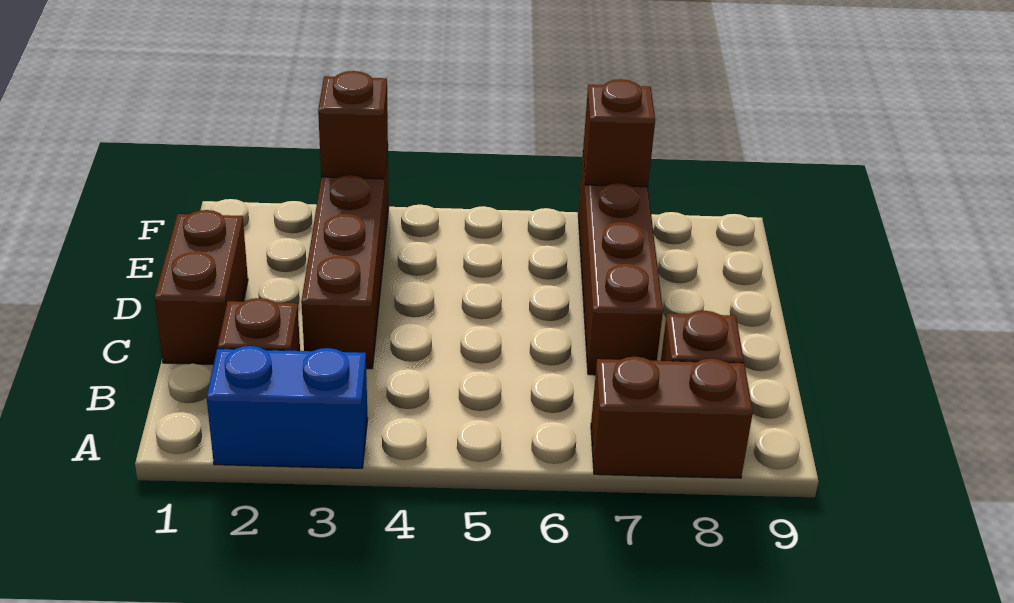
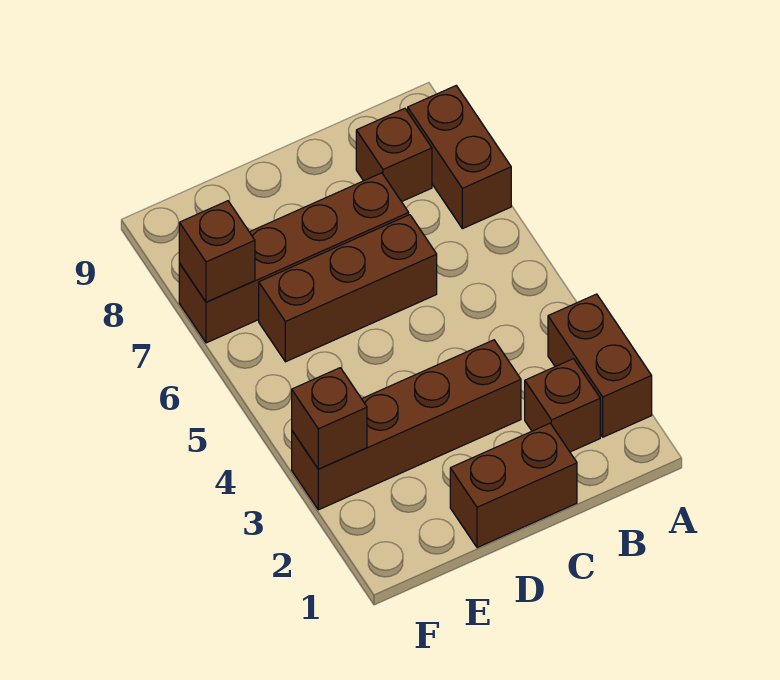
blue brick A2:A3 level 1 -> brown brick A2:A3 level 1
none -> brown brick C6:E6 level 1

